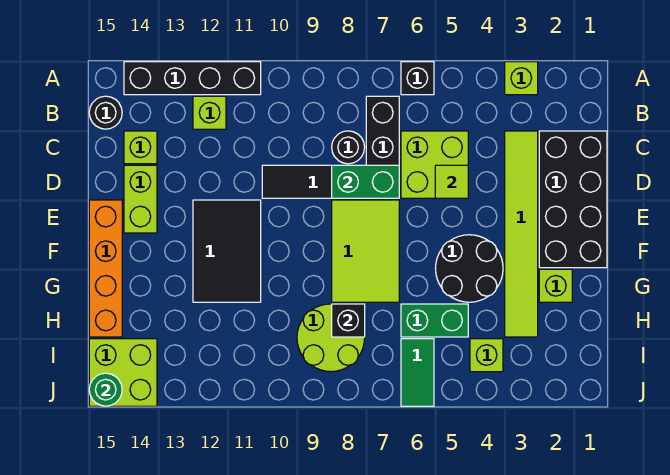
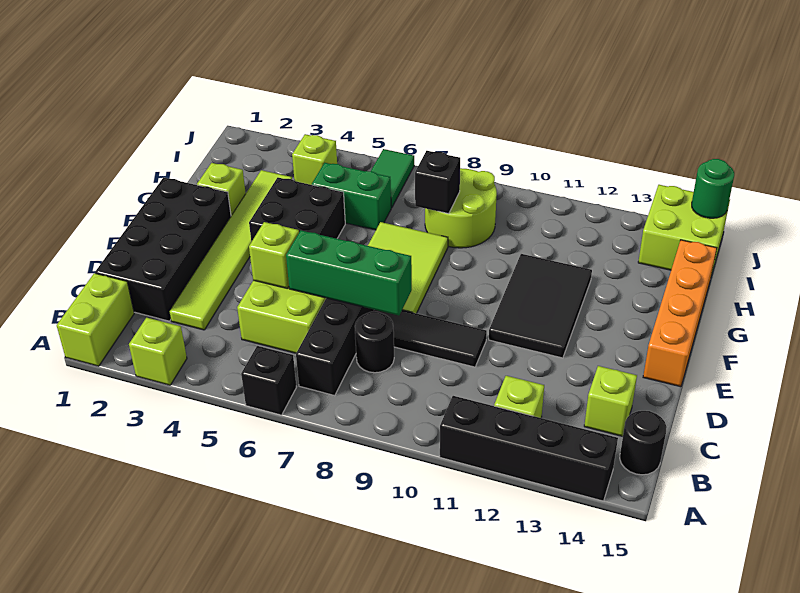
lime tile D5 level 2 -> lime brick D5 level 2
green brick D7:D8 level 2 -> green brick D6:D8 level 2
lime brick D14:E14 level 1 -> lime brick A1:B1 level 1
black round brick F4:G5 level 1 -> black brick F4:G5 level 1

